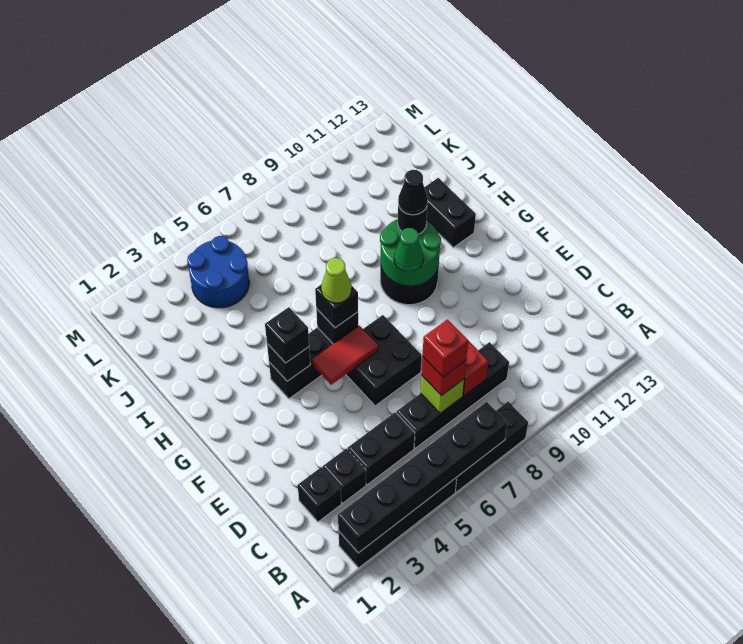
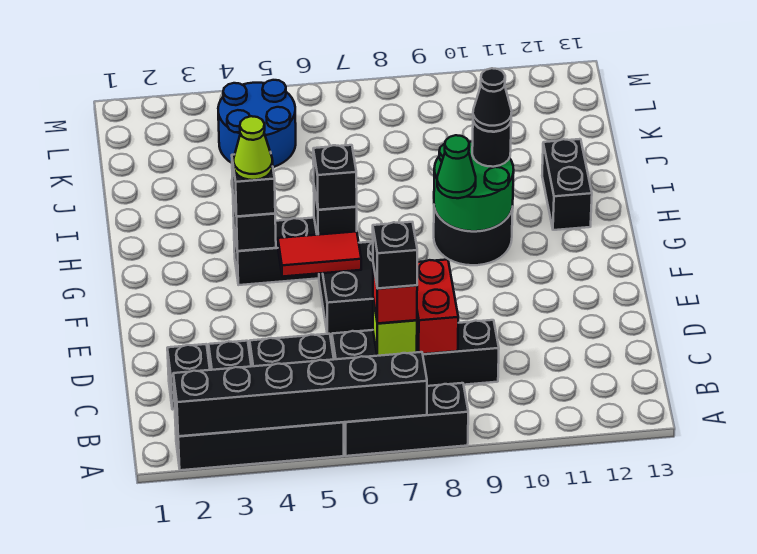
red brick C7 level 4 -> black brick C7 level 4
lime cone G6 level 4 -> lime cone G4 level 4

